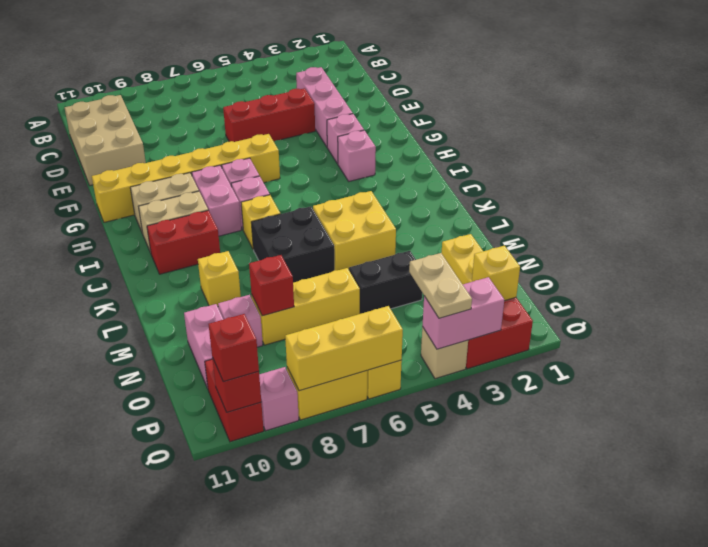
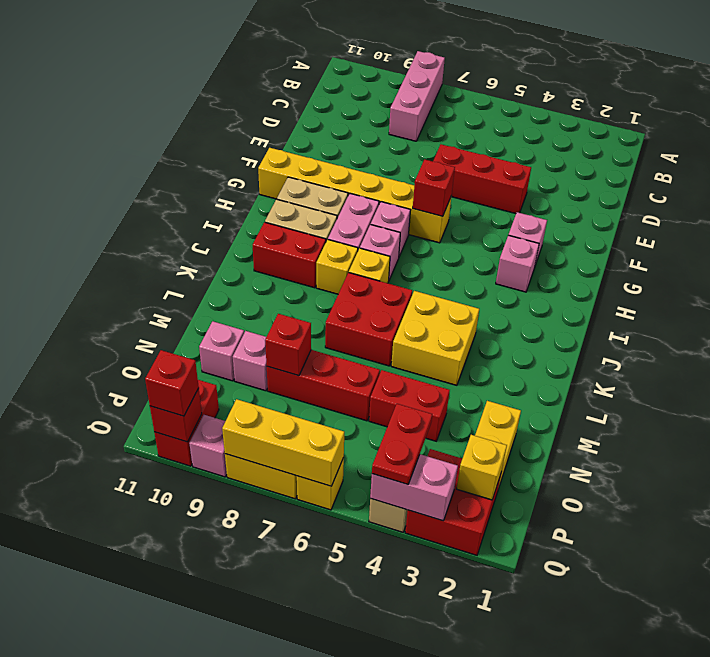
tan brick C10:E11 level 1 -> none
pink brick D3:F3 level 1 -> pink brick A8:C8 level 1
none -> red brick G6 level 2
black brick K6:L7 level 1 -> red brick K6:L7 level 1
yellow brick L9 level 1 -> yellow brick J8 level 1
black brick N4:N5 level 1 -> red brick N4:N5 level 1
yellow brick N6:N8 level 1 -> red brick N6:N8 level 1
pink brick N10:O10 level 1 -> pink brick N10 level 1
tan plate P4:Q4 level 3 -> red plate P4:Q4 level 3

